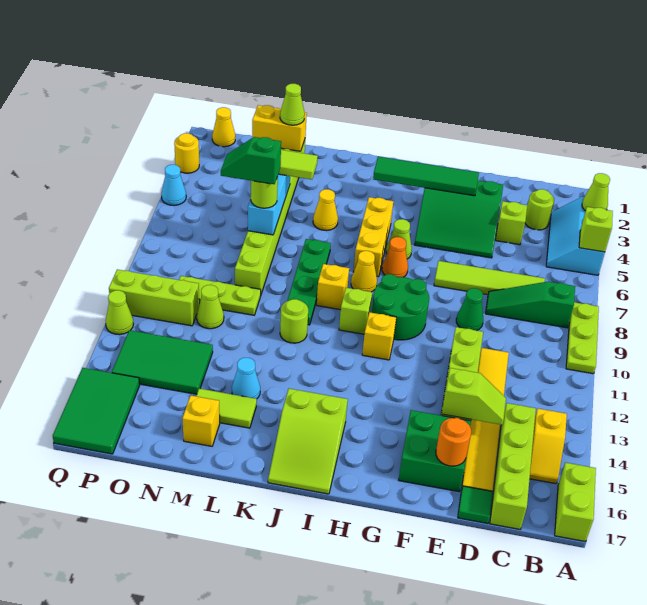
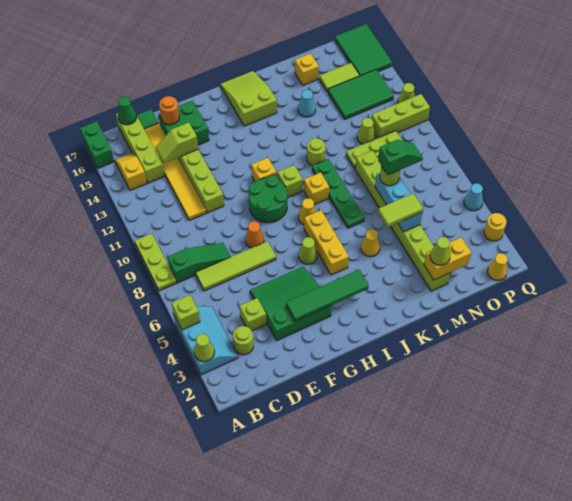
lime brick A16:A17 level 1 -> green brick A16:A17 level 1
green cone E9 level 1 -> green cone C17 level 2
orange cone H7 level 1 -> orange cone F8 level 1
lime tile L15:M15 level 1 -> lime tile N15:O15 level 1

